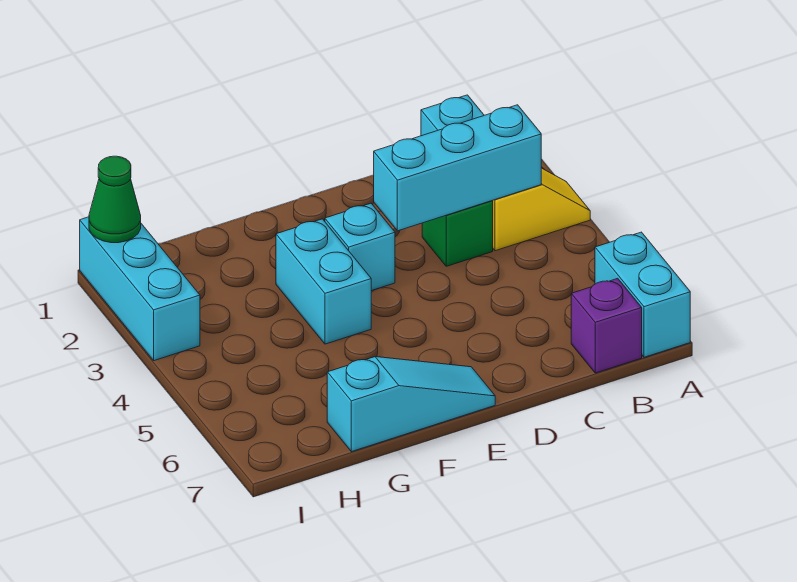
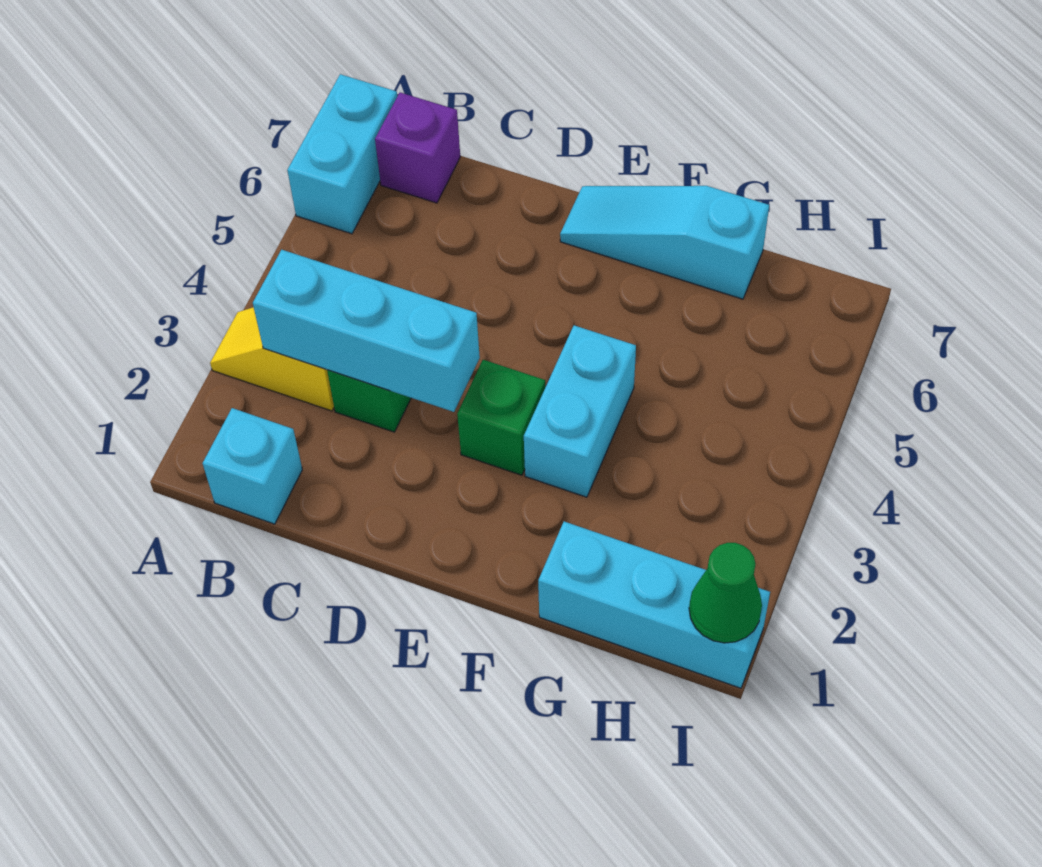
cyan brick E3 level 1 -> green brick E3 level 1
cyan brick I1:I3 level 1 -> cyan brick G1:I1 level 1

